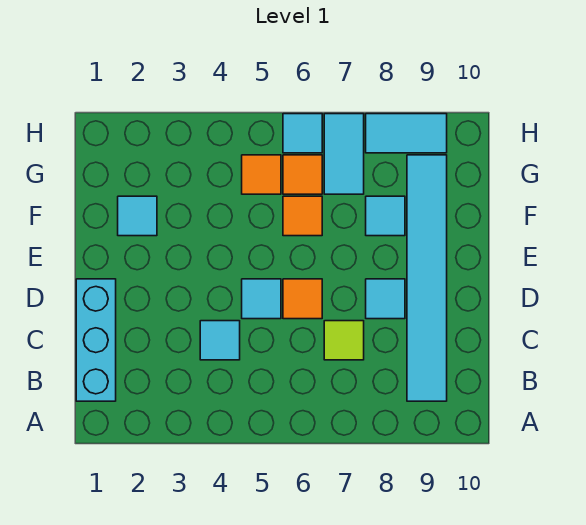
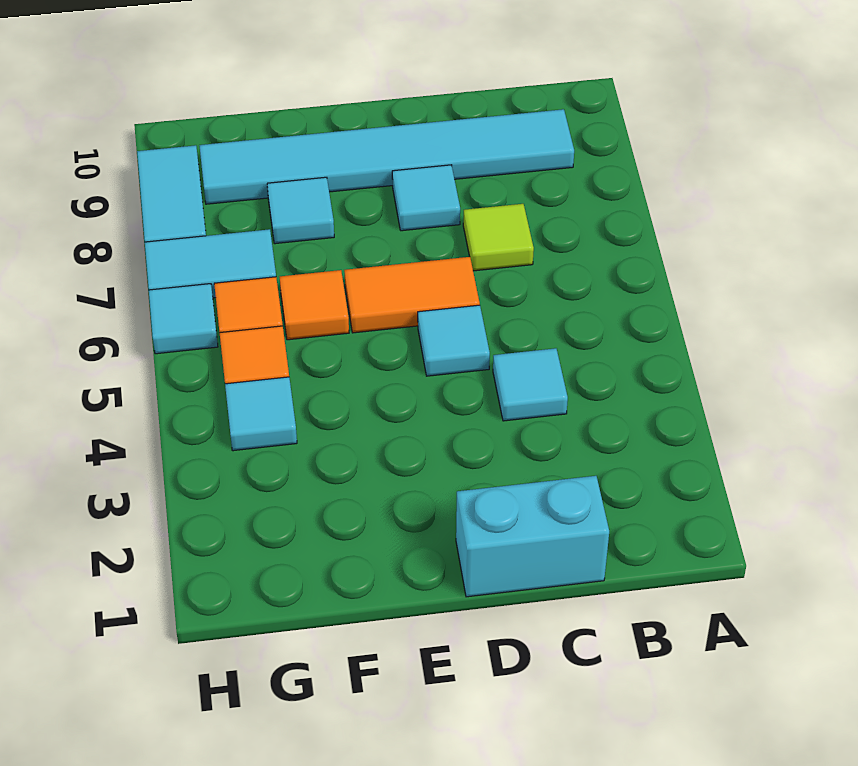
cyan brick B1:D1 level 1 -> cyan brick C1:D1 level 1
orange tile D6 level 1 -> orange tile D6:E6 level 1
cyan tile F2 level 1 -> cyan tile G4 level 1

